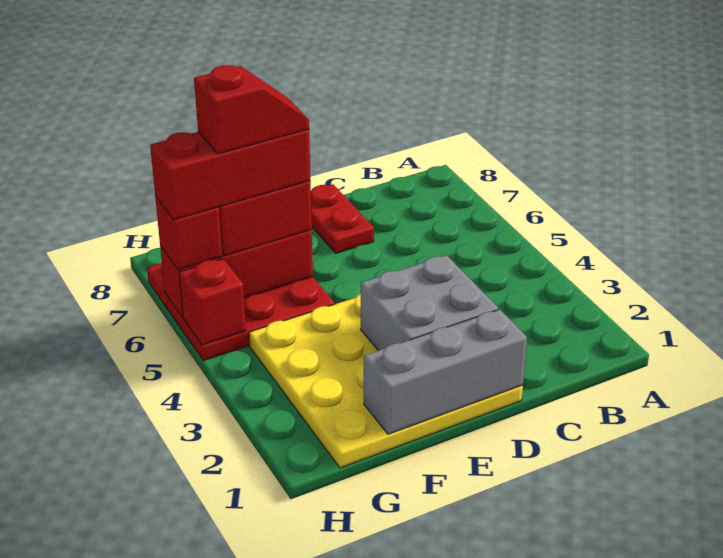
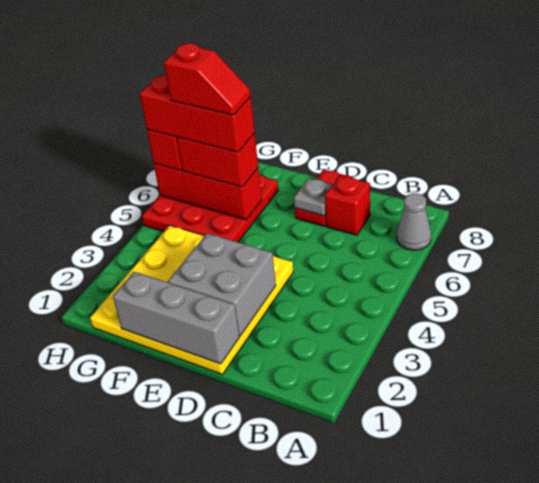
none -> grey cone A7 level 1
none -> grey plate D7 level 2
red brick H5 level 2 -> red brick C7 level 1

